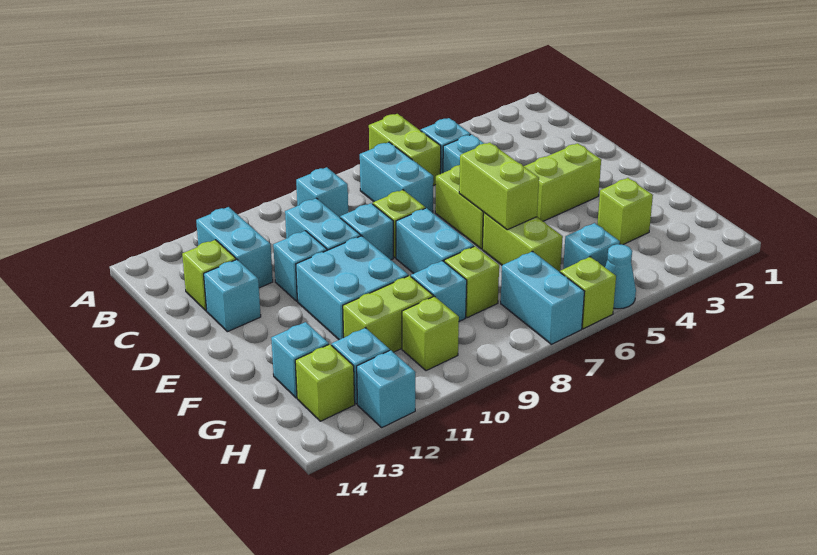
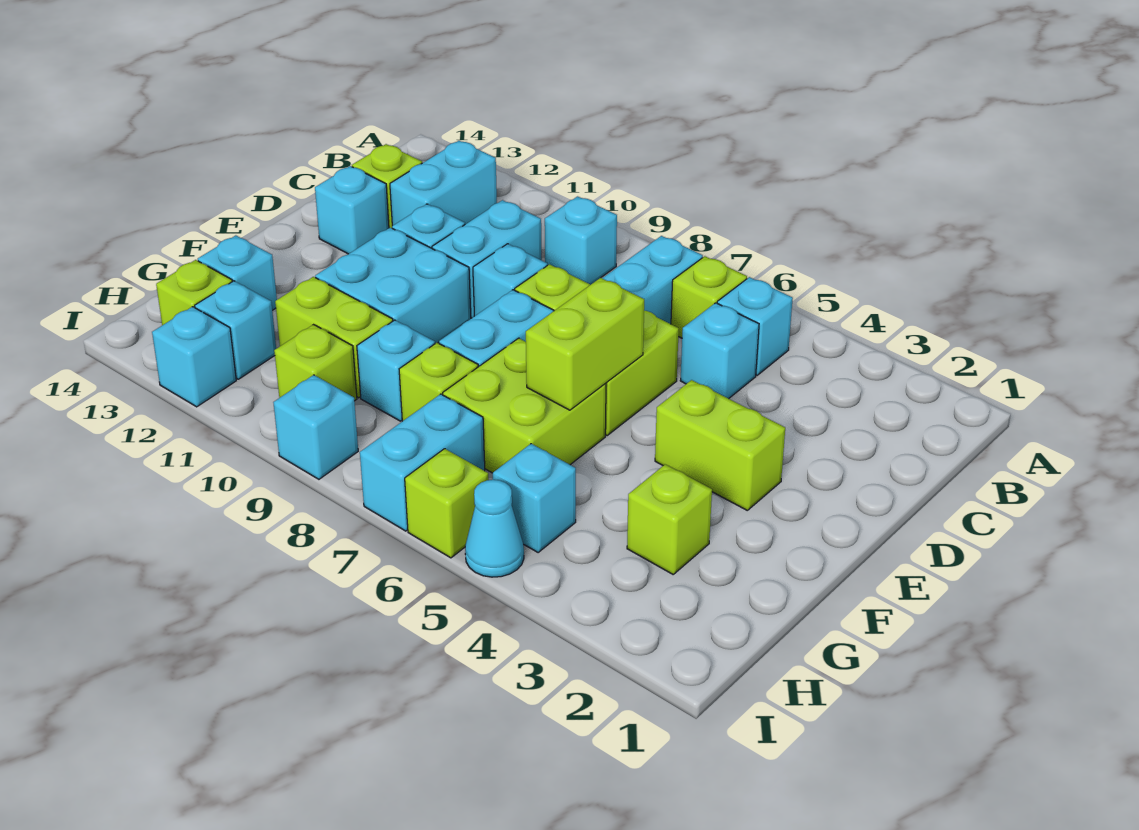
lime brick A6:B6 level 1 -> lime brick B6 level 1
lime brick F6:G6 level 1 -> lime brick F6:G7 level 1
none -> cyan brick I9 level 1

